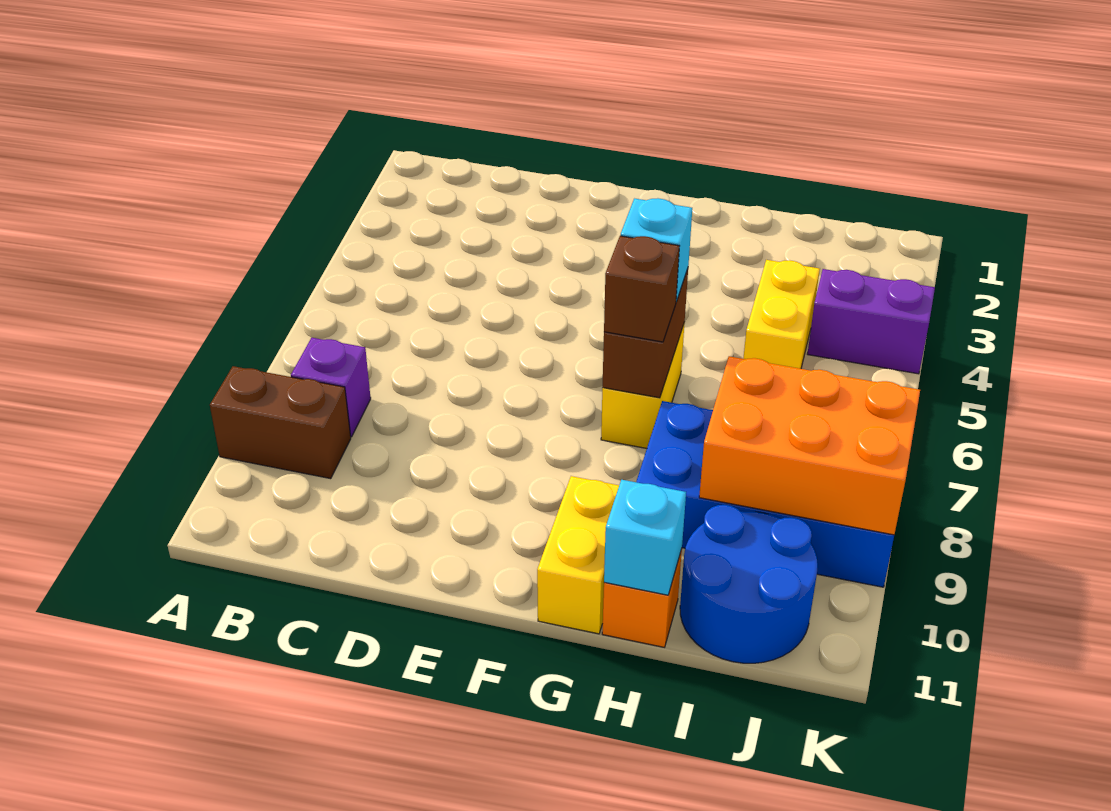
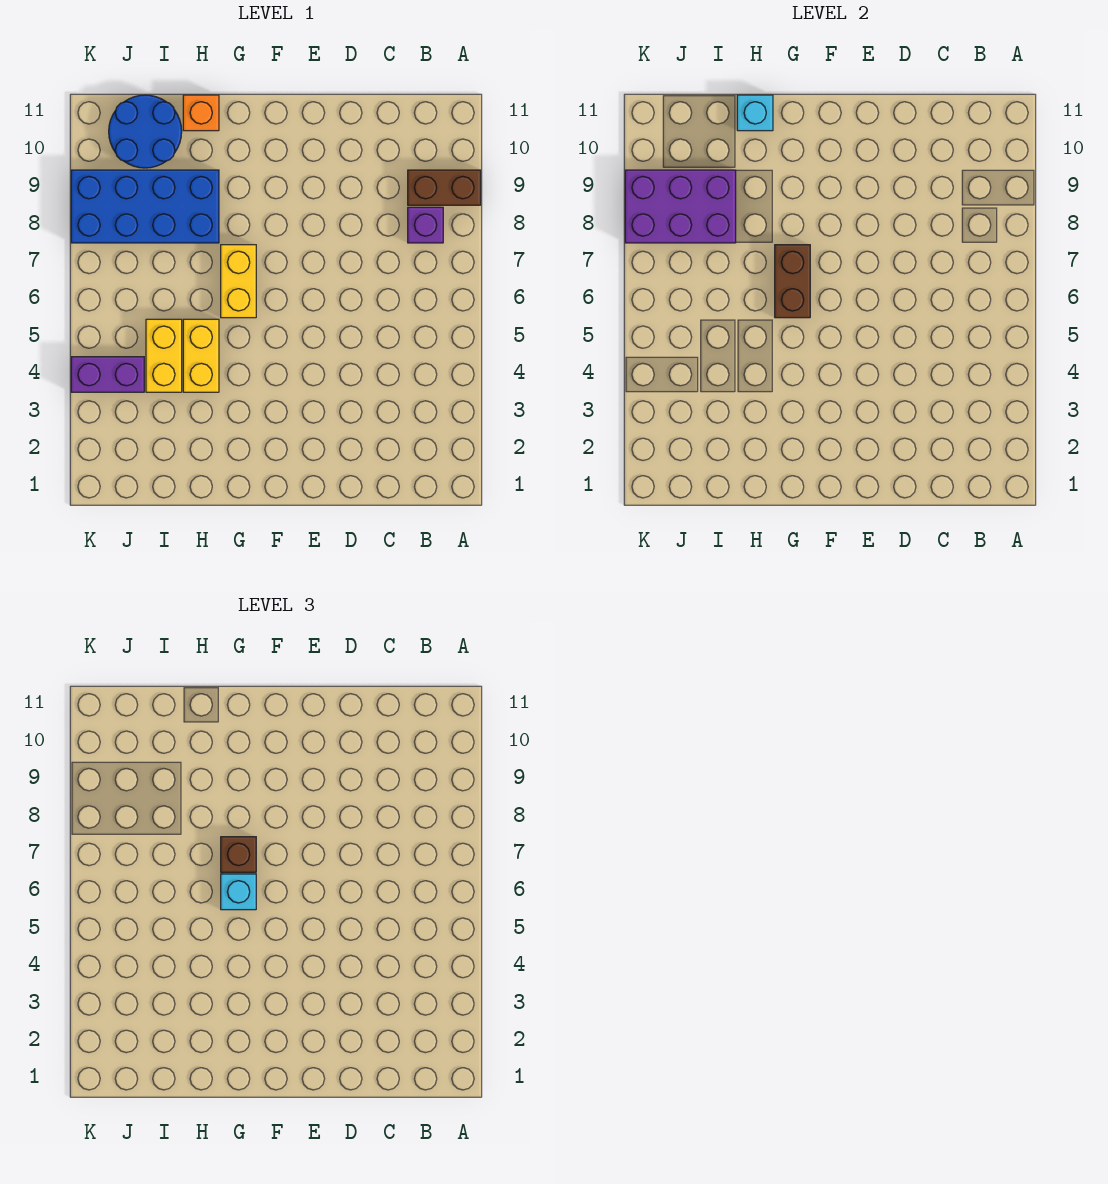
yellow brick G10:G11 level 1 -> yellow brick H4:H5 level 1
orange brick I8:K9 level 2 -> purple brick I8:K9 level 2

